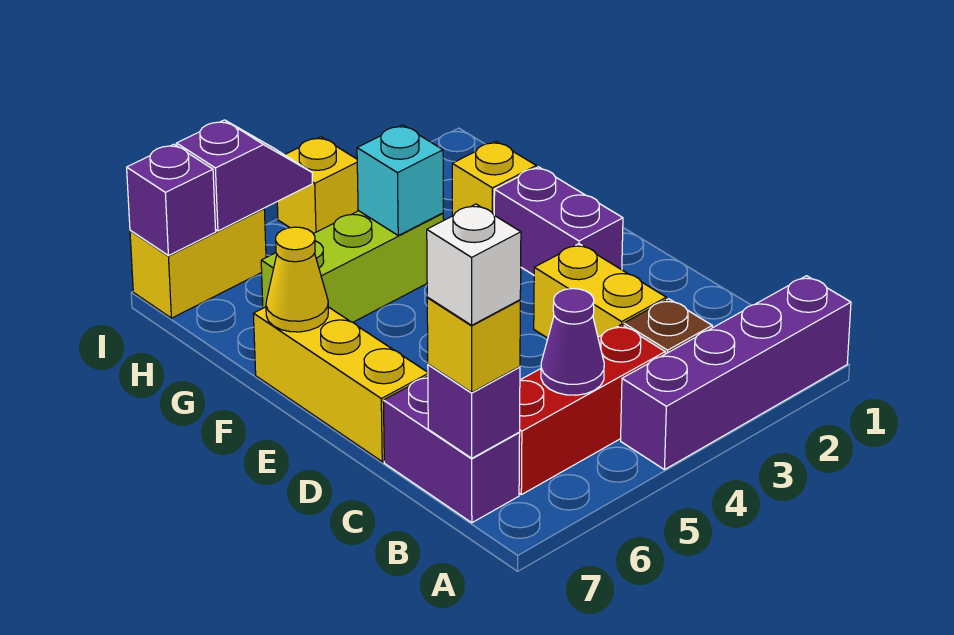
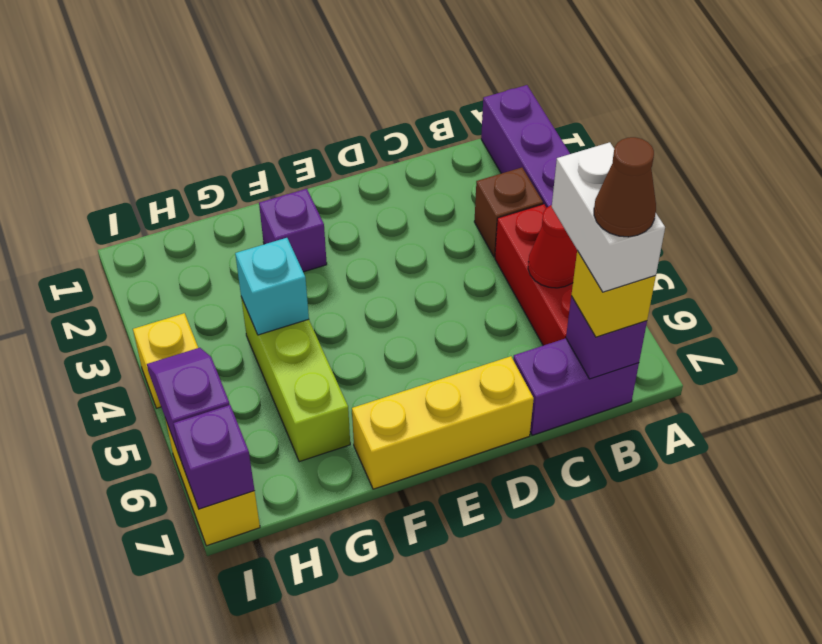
purple cone B5 level 2 -> red cone B5 level 2
white brick B7 level 4 -> white brick B6:B7 level 4
none -> brown cone B7 level 5
yellow brick C3:D3 level 1 -> none
purple brick E2:F2 level 1 -> purple brick F2 level 1
yellow cone F7 level 2 -> none
yellow brick G2 level 1 -> none

